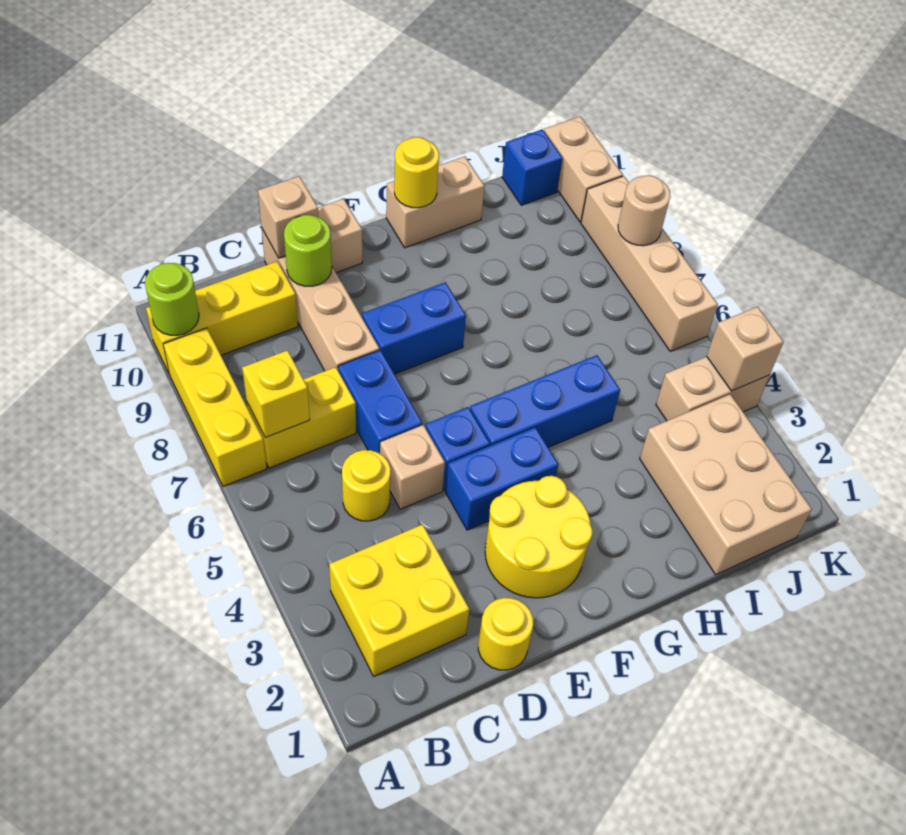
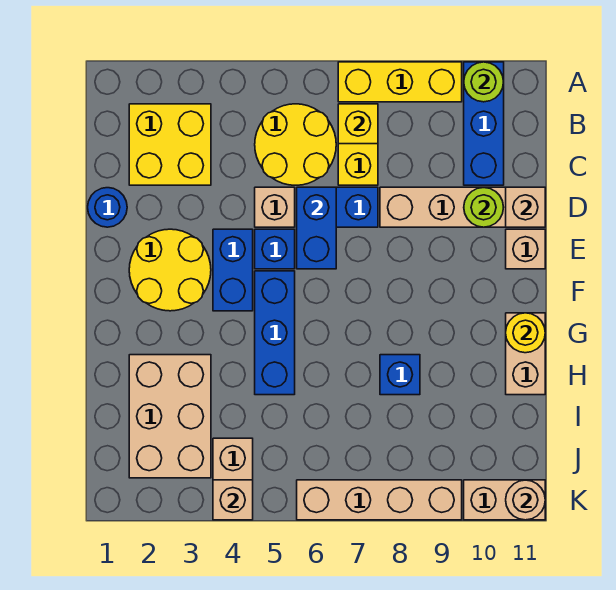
yellow brick A10:C10 level 1 -> blue brick A10:C10 level 1
yellow round brick C5 level 1 -> yellow round brick B5:C6 level 1
yellow round brick D1 level 1 -> blue round brick D1 level 1
blue brick E8:F8 level 1 -> blue brick D6:E6 level 2
tan brick I1:J3 level 1 -> tan brick H2:J3 level 1
blue brick J11 level 1 -> blue brick H8 level 1
tan round brick K8 level 2 -> tan round brick K11 level 2

